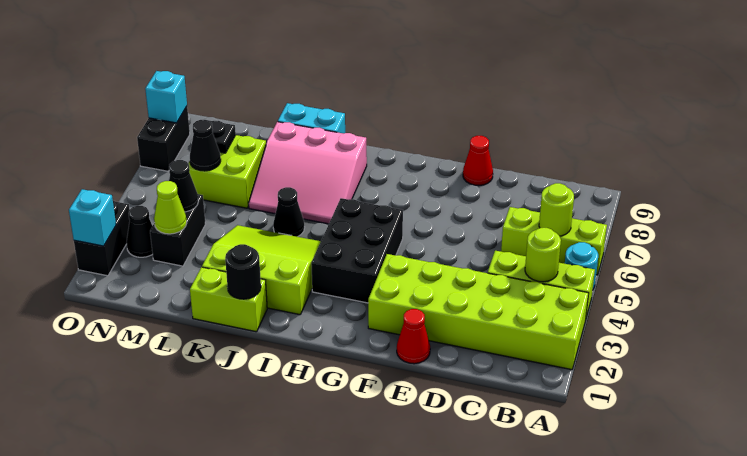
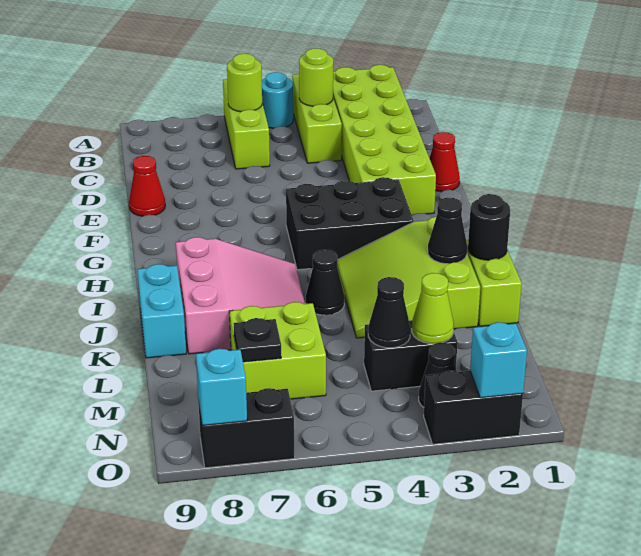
black cone M6 level 2 -> black cone J2 level 2

